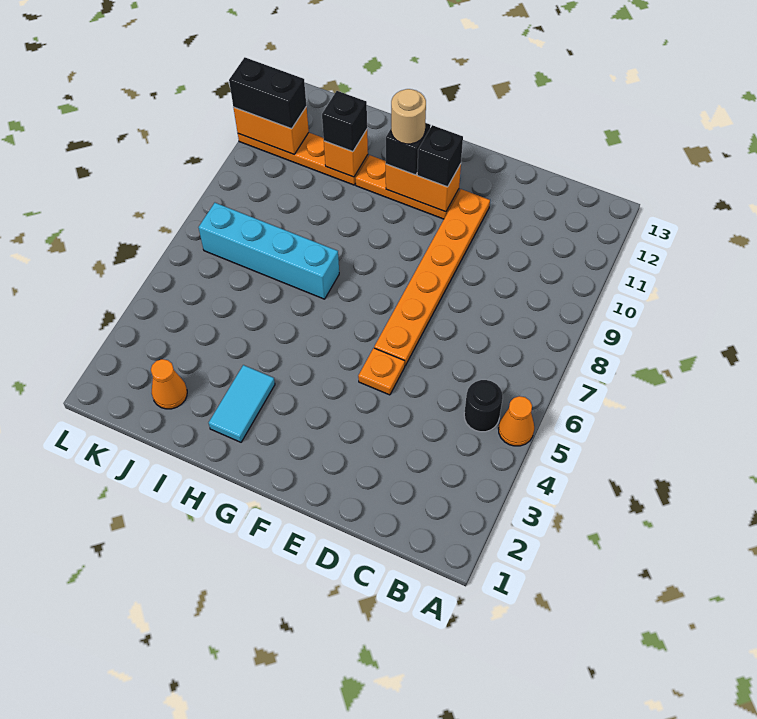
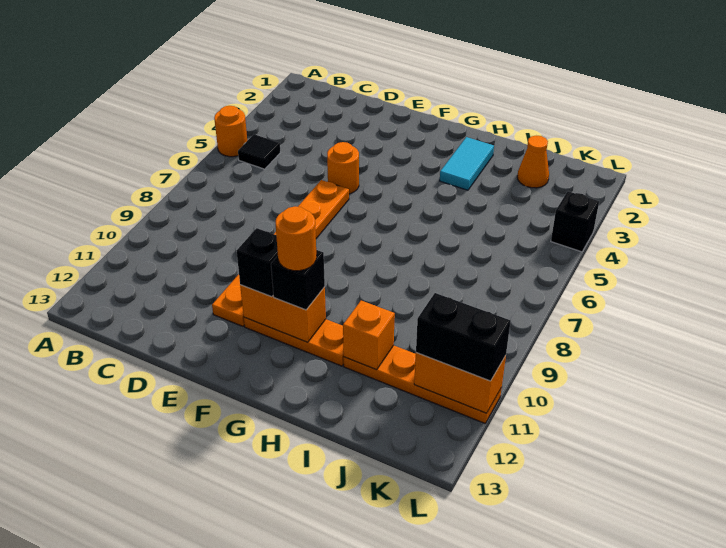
orange cone A5 level 1 -> orange round brick A5 level 1
black round brick B5 level 1 -> black tile B5 level 1
orange plate E5 level 1 -> orange round brick E5 level 1
tan round brick G11 level 4 -> orange round brick G11 level 4
cyan brick H7:K7 level 1 -> none
black brick I11 level 3 -> black brick L4 level 1

